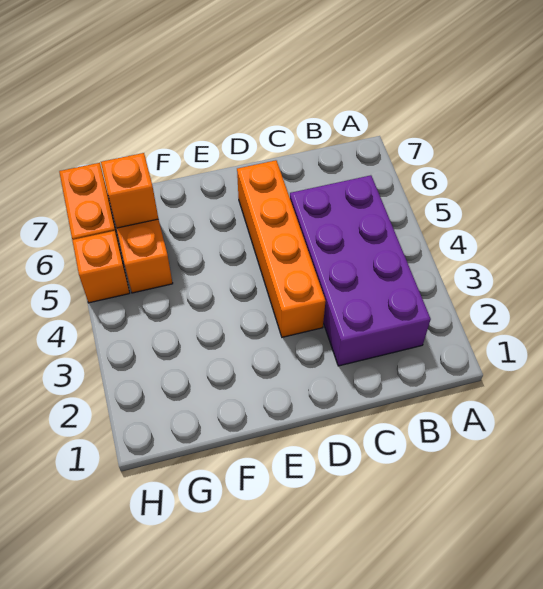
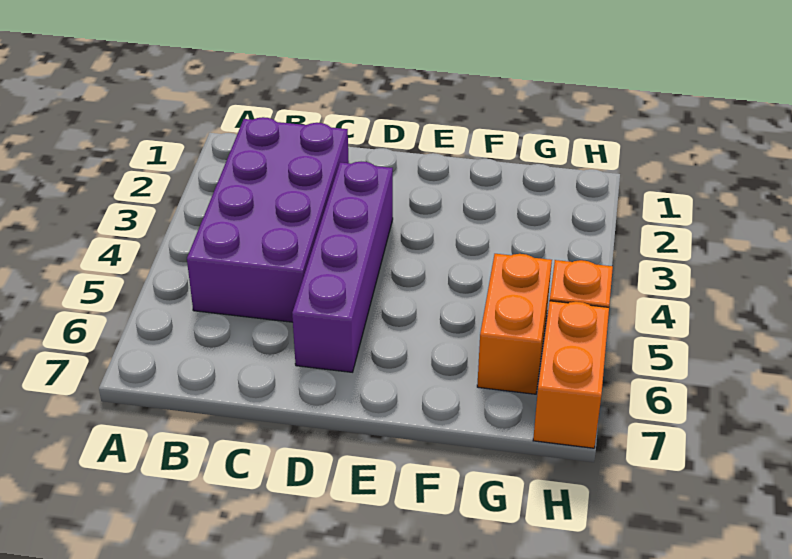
orange brick D3:D6 level 1 -> purple brick D3:D6 level 1
orange brick G6 level 2 -> none

